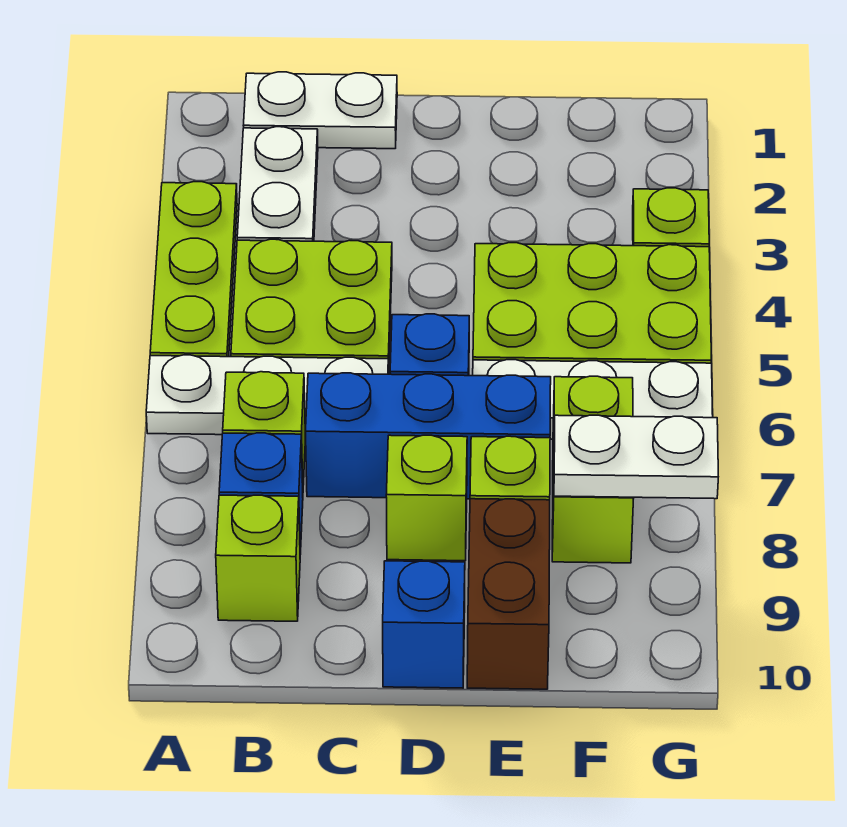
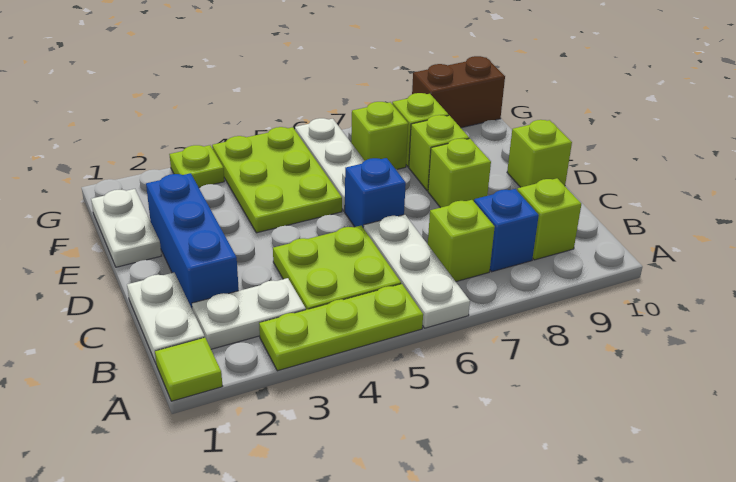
none -> lime tile A1 level 1
blue brick C7:E7 level 1 -> blue brick C2:E2 level 1
blue brick D10 level 1 -> lime brick D10 level 1
brown brick E9:E10 level 1 -> brown brick G9:G10 level 1
white plate F8:G8 level 2 -> white plate E1:F1 level 1

